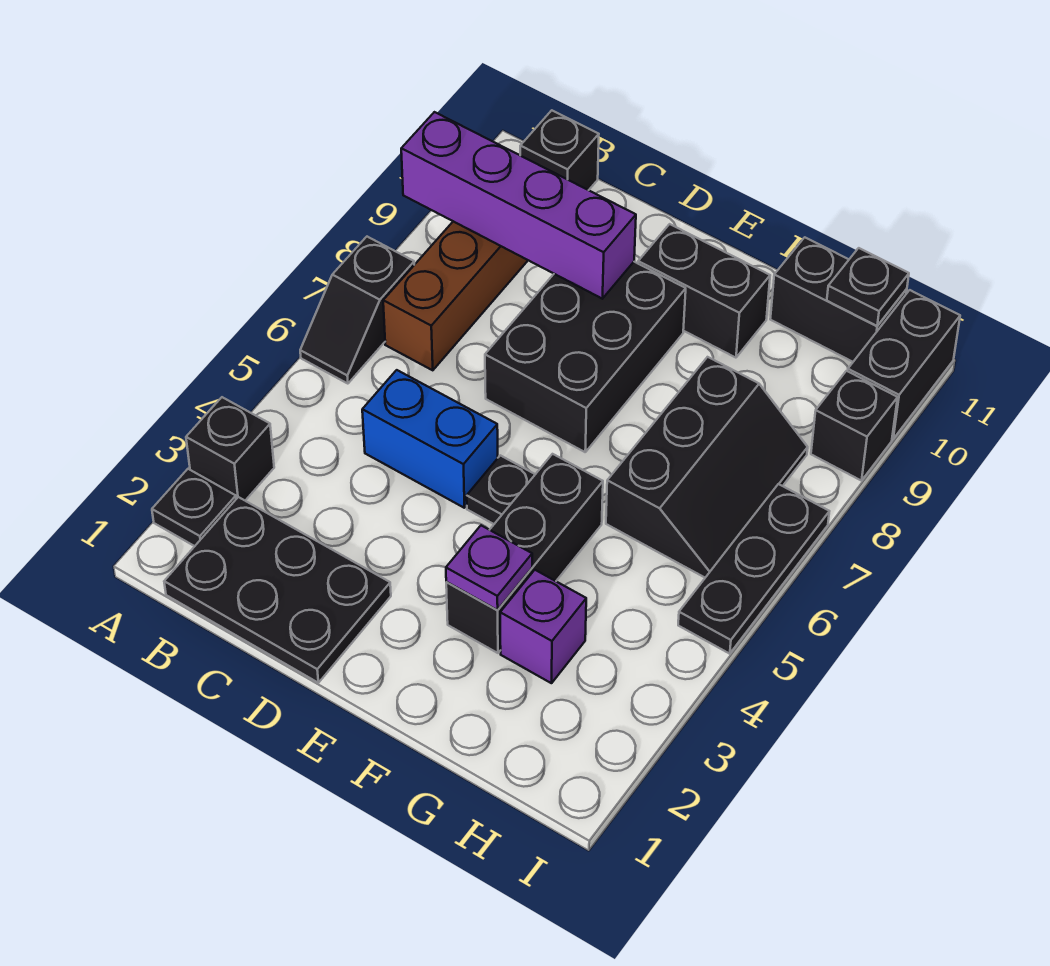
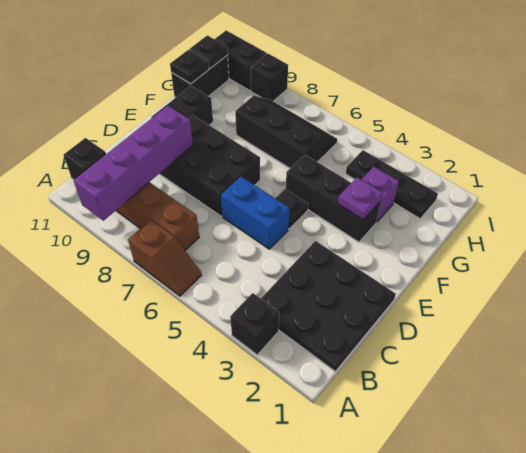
black plate A2 level 1 -> black plate G11 level 2
black slope A6:A7 level 1 top 7 -> brown slope A6:A7 level 1 top 7
black plate B1:D2 level 1 -> black plate B1:D3 level 1
blue brick C5:D5 level 1 -> blue brick D5:D6 level 1
black plate I5:I7 level 1 -> black plate H2:H4 level 1

